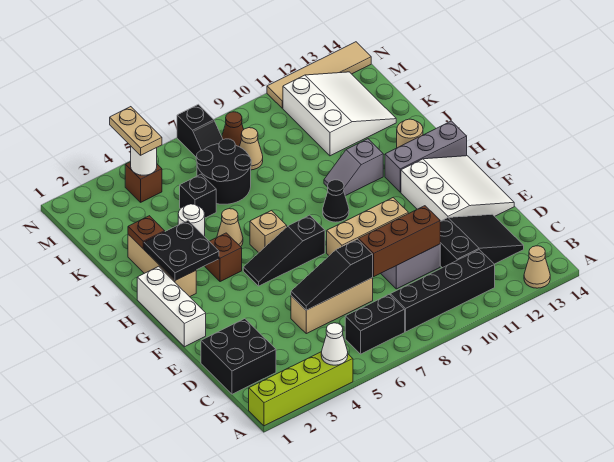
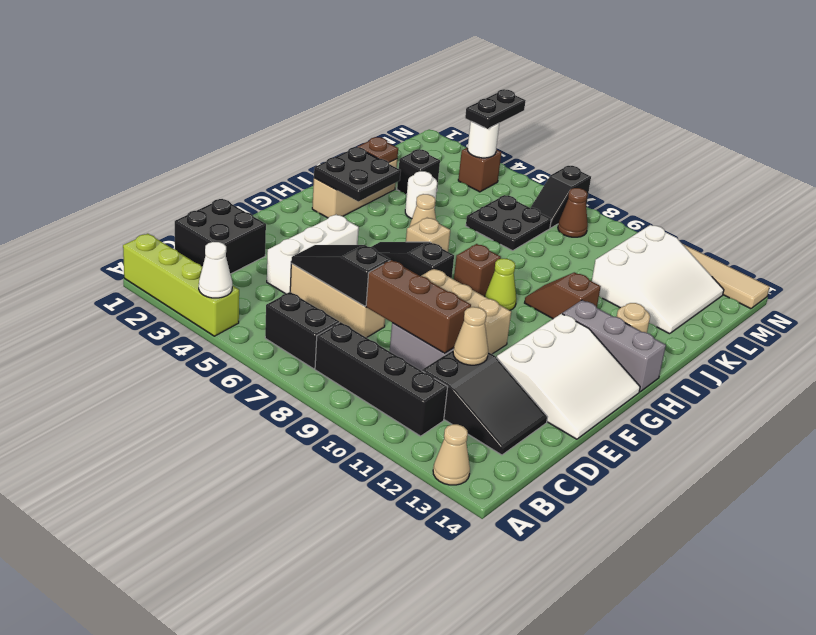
white brick F1:H1 level 1 -> white brick D4:F4 level 1
brown brick H4 level 1 -> brown brick H8 level 1
black cone H9 level 1 -> lime cone H9 level 1
grey slope I10:I11 level 1 top 11 -> brown slope I10:I11 level 1 top 11
black brick K5 level 1 -> black brick K3 level 1
black round brick K6:L7 level 1 -> black plate K6:L7 level 1
tan cone L8 level 1 -> tan cone D11 level 2
tan plate M4:N4 level 3 -> black plate M4:N4 level 3

